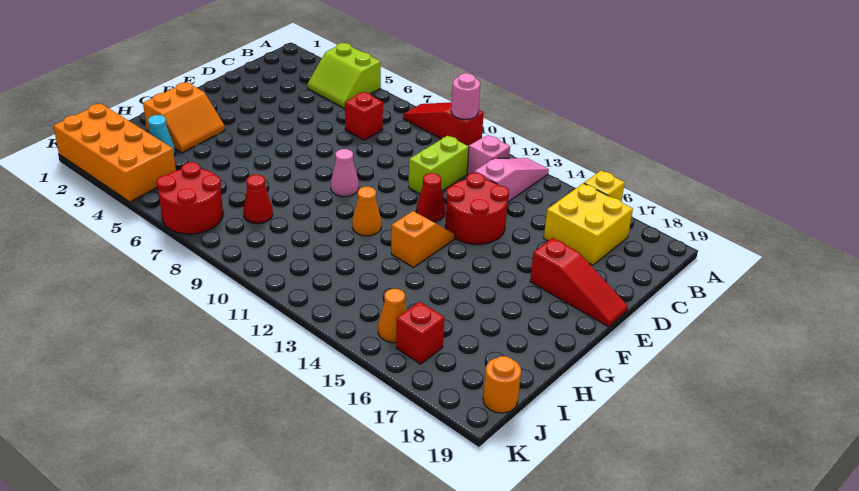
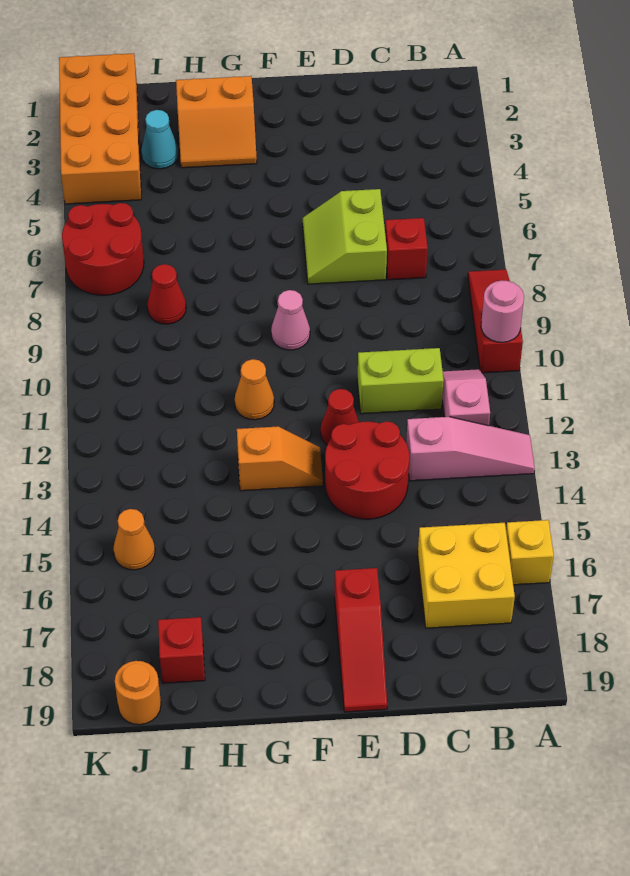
lime slope A4:B5 level 1 top A -> lime slope D6:E7 level 1 top D
red brick J16 level 1 -> red brick I18 level 1

